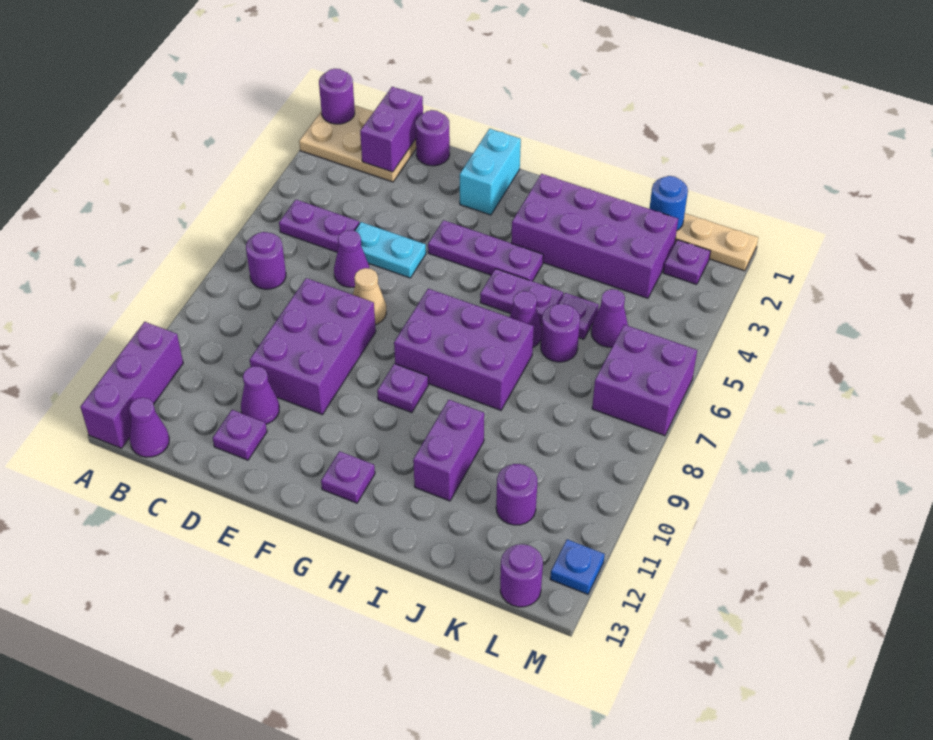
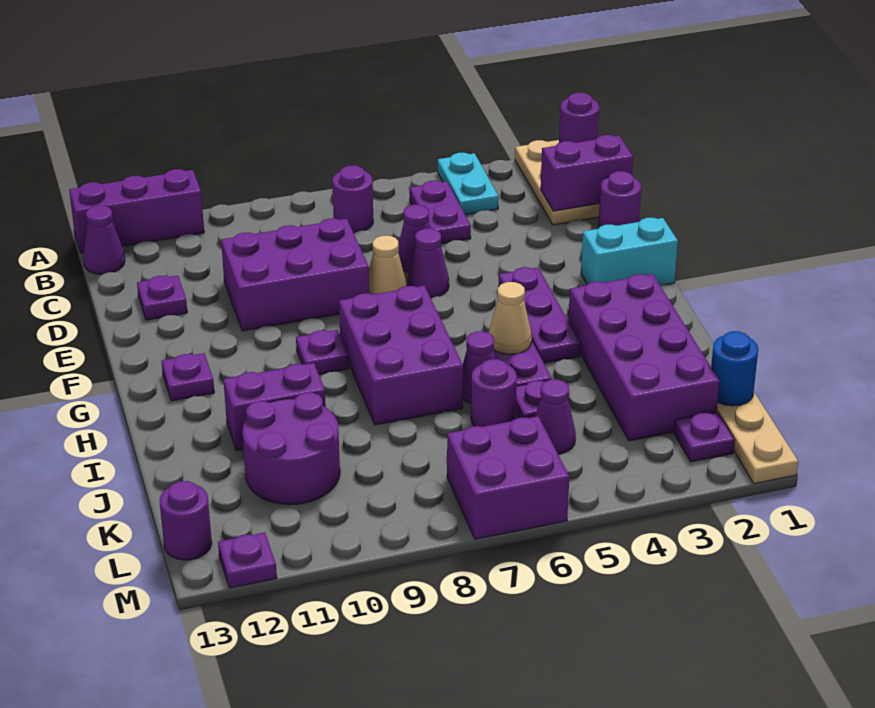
cyan plate D5:E5 level 1 -> cyan plate A4:B4 level 1
purple cone D11 level 1 -> purple cone E6 level 1
none -> tan cone H5 level 2
purple round brick K11 level 1 -> purple round brick J10:K11 level 1
blue plate M12 level 1 -> purple plate M12 level 1

